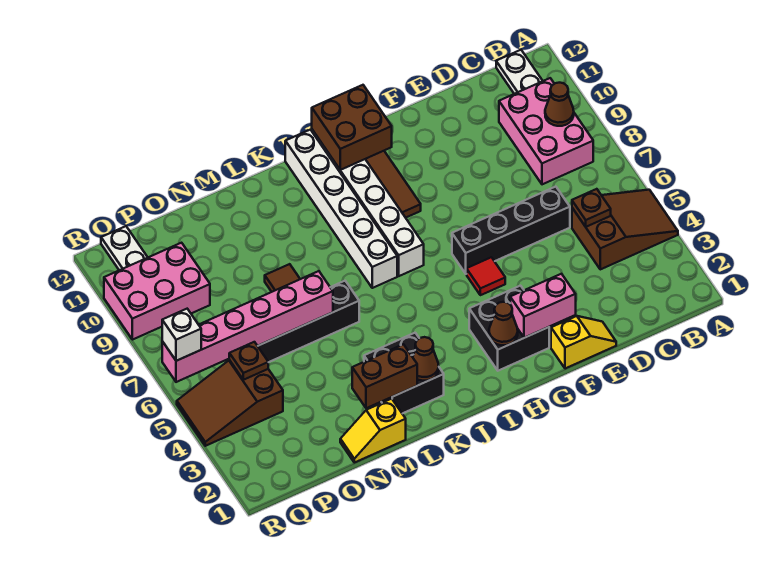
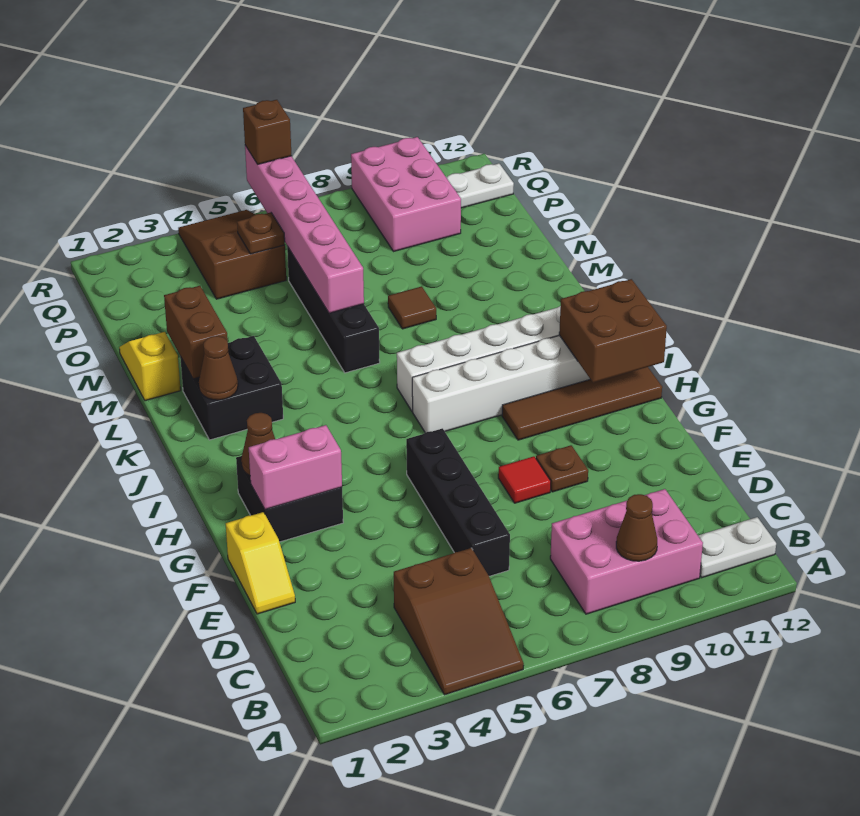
brown plate C5 level 2 -> brown plate F9 level 1
pink brick F2:G2 level 2 -> pink brick G2:G3 level 2
red tile G5 level 1 -> red tile F8 level 1
white brick R6 level 3 -> brown brick R6 level 3

